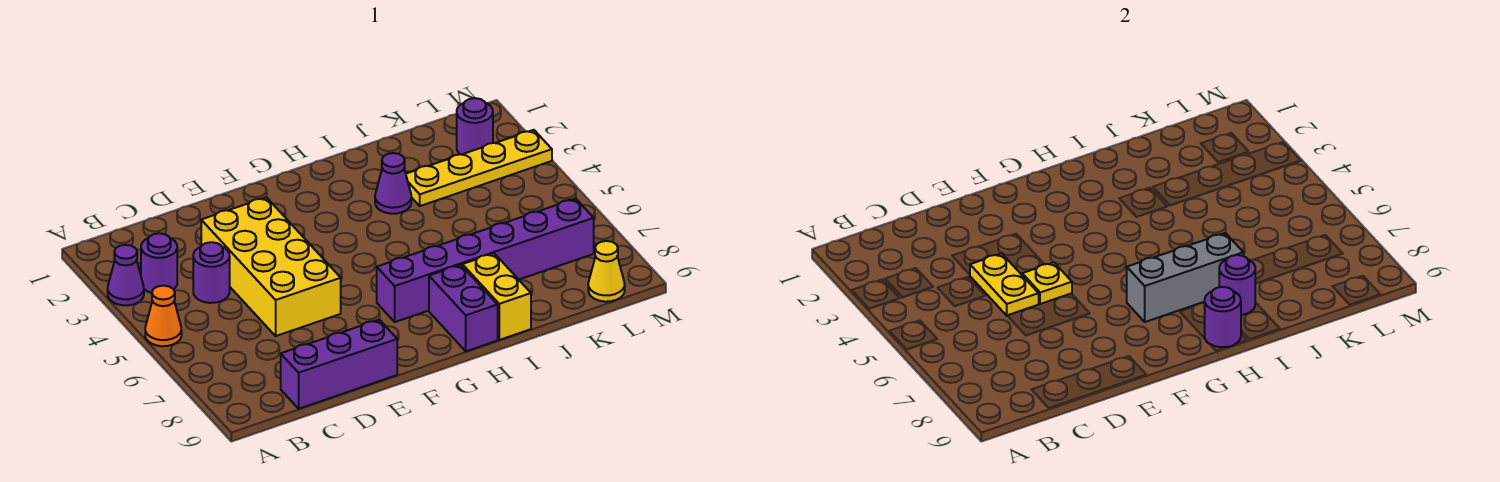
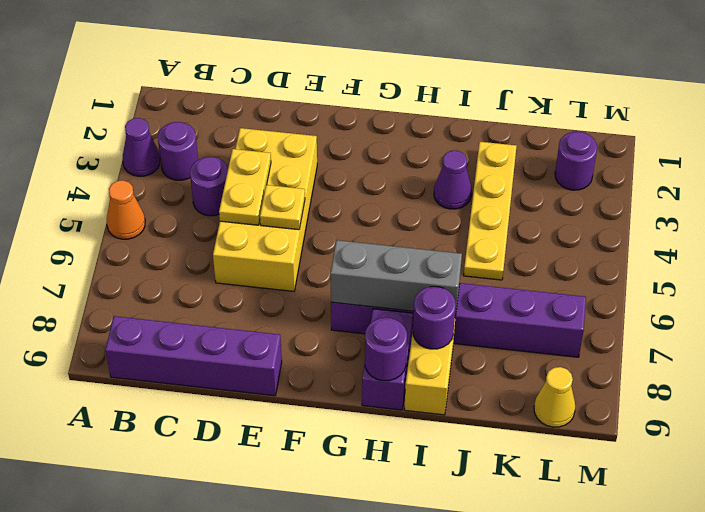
purple brick C9:E9 level 1 -> purple brick B9:E9 level 1
yellow plate J3:M3 level 1 -> yellow plate J2:J5 level 1

